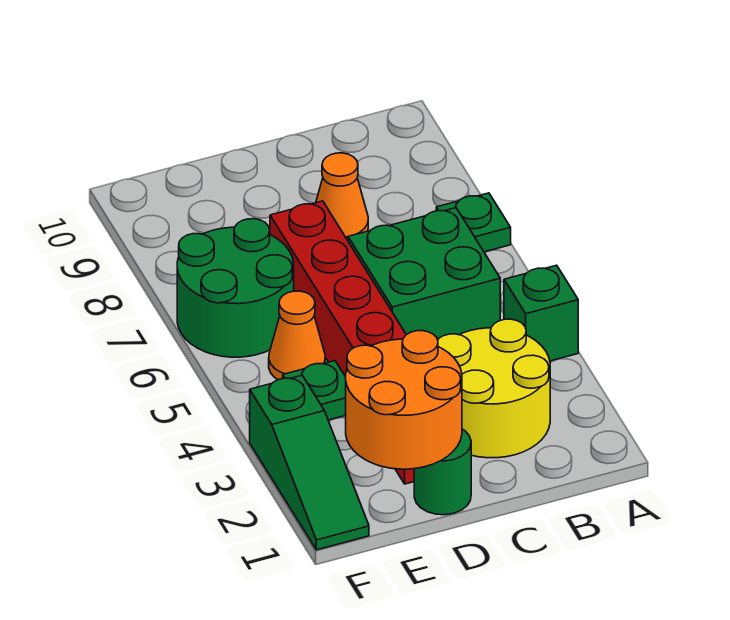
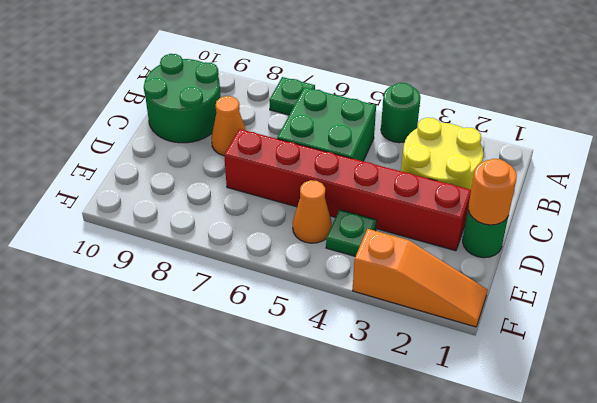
green brick A4 level 1 -> green round brick A4 level 1
orange round brick D1:E2 level 2 -> orange round brick D1 level 2
green round brick E6:F7 level 1 -> green round brick B9:C10 level 1
green slope F1:F3 level 1 top 3 -> orange slope F1:F3 level 1 top 3

